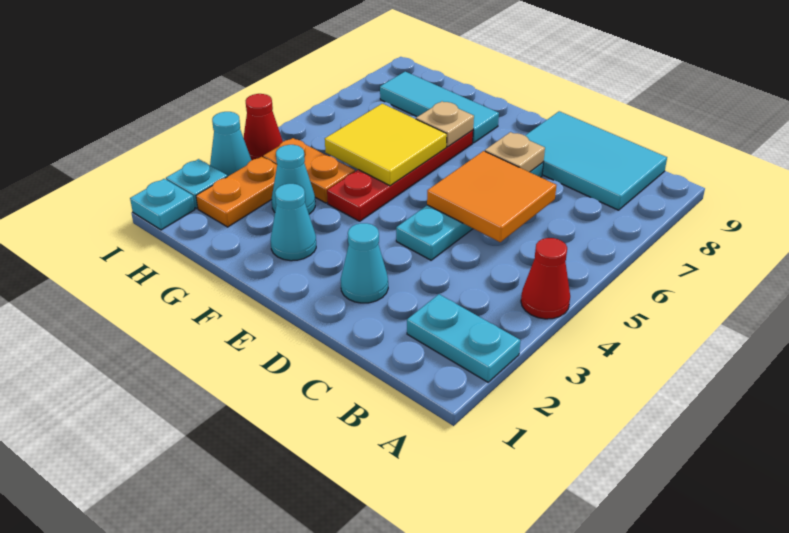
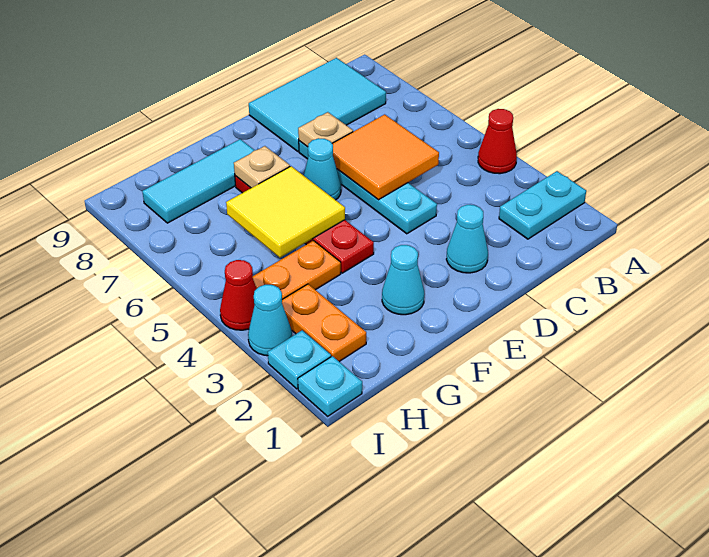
cyan cone G3 level 1 -> cyan cone E6 level 1

